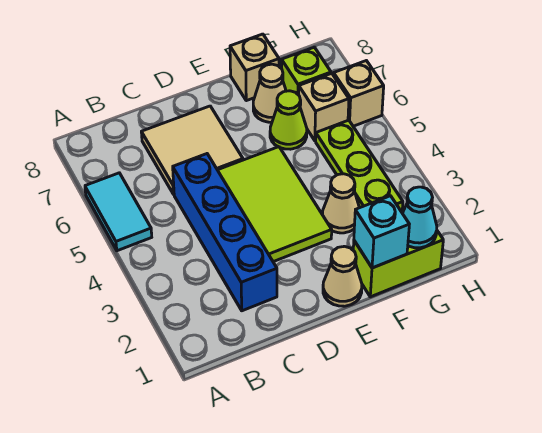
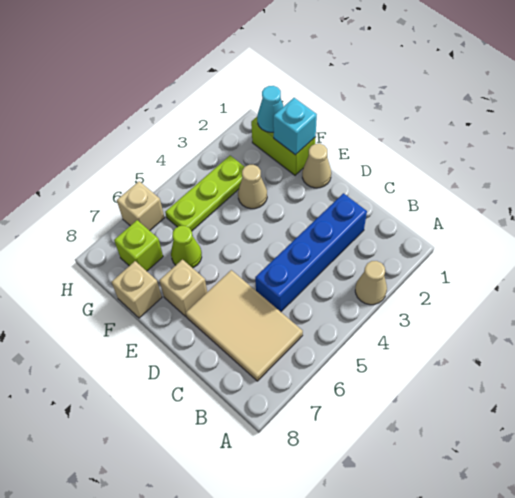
cyan tile A5:A6 level 1 -> none
tan tile C6:D7 level 1 -> tan tile B6:D7 level 1
lime tile D3:E5 level 1 -> none
tan cone F7 level 1 -> tan cone A3 level 1
tan brick G6 level 1 -> tan brick E7 level 1

